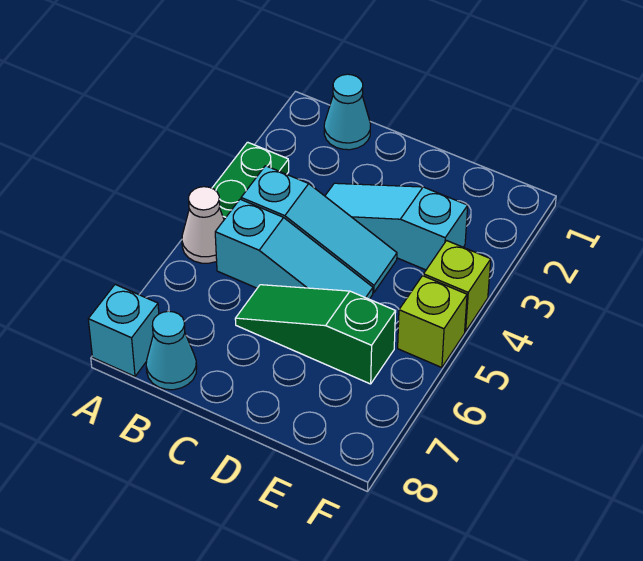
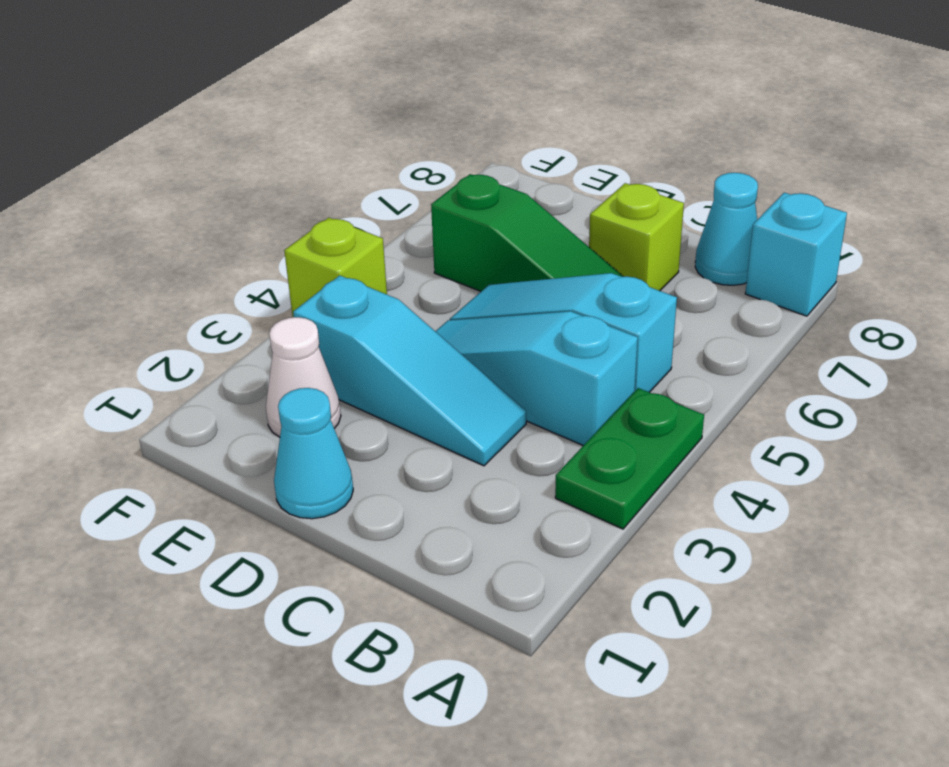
white cone A5 level 1 -> white cone E2 level 1
cyan cone B1 level 1 -> cyan cone D1 level 1
lime brick F5 level 1 -> lime brick C7 level 1

